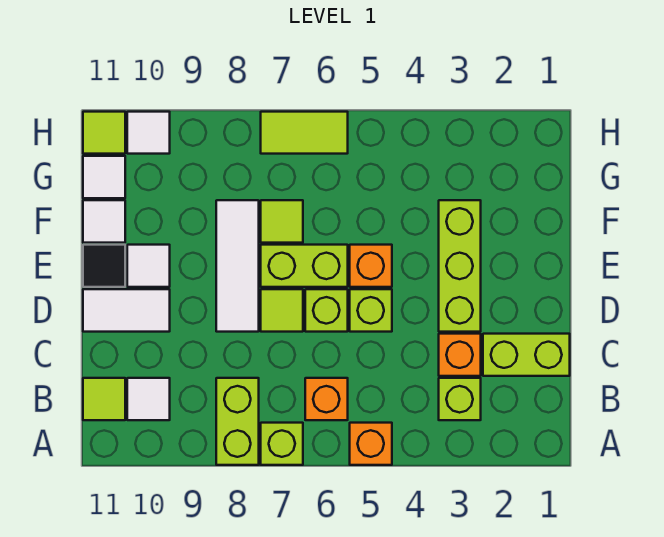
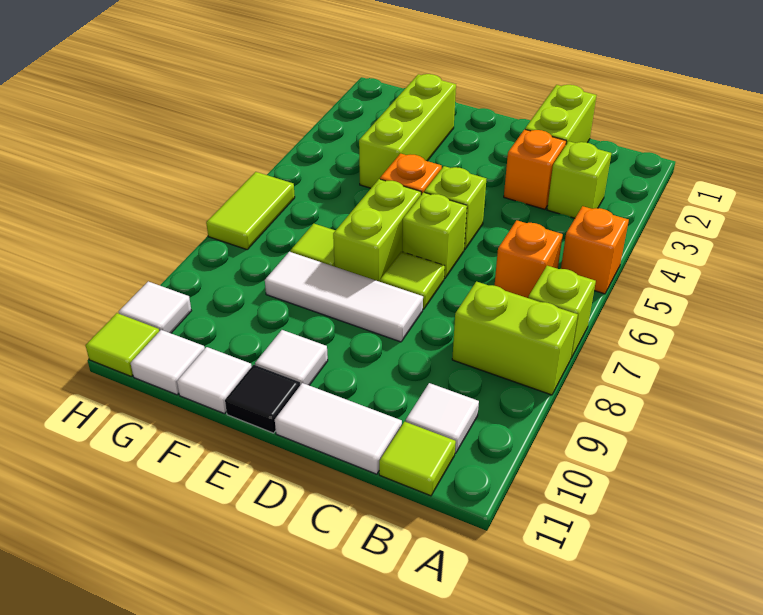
lime brick D3:F3 level 1 -> lime brick F2:F4 level 1
white tile D10:D11 level 1 -> white tile C11:D11 level 1

